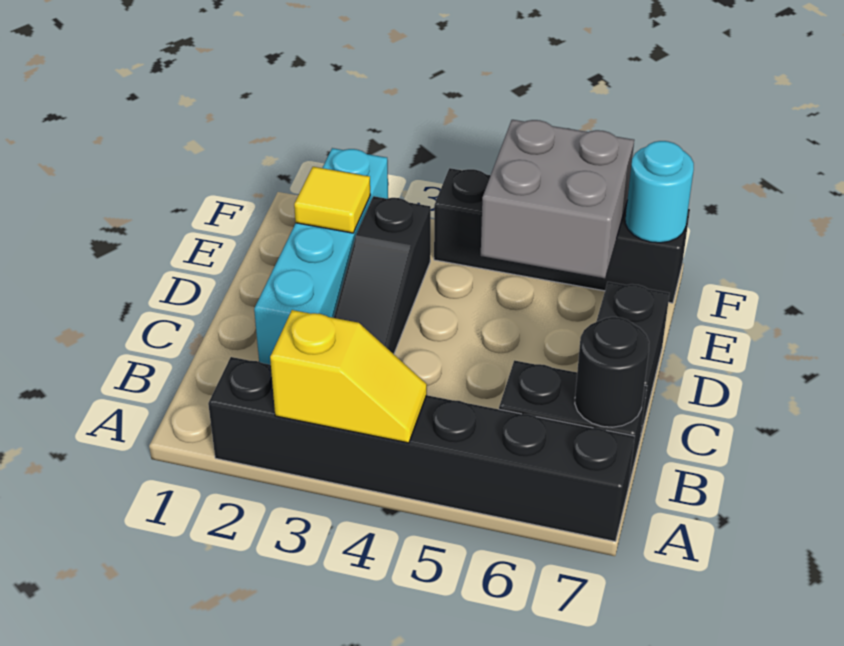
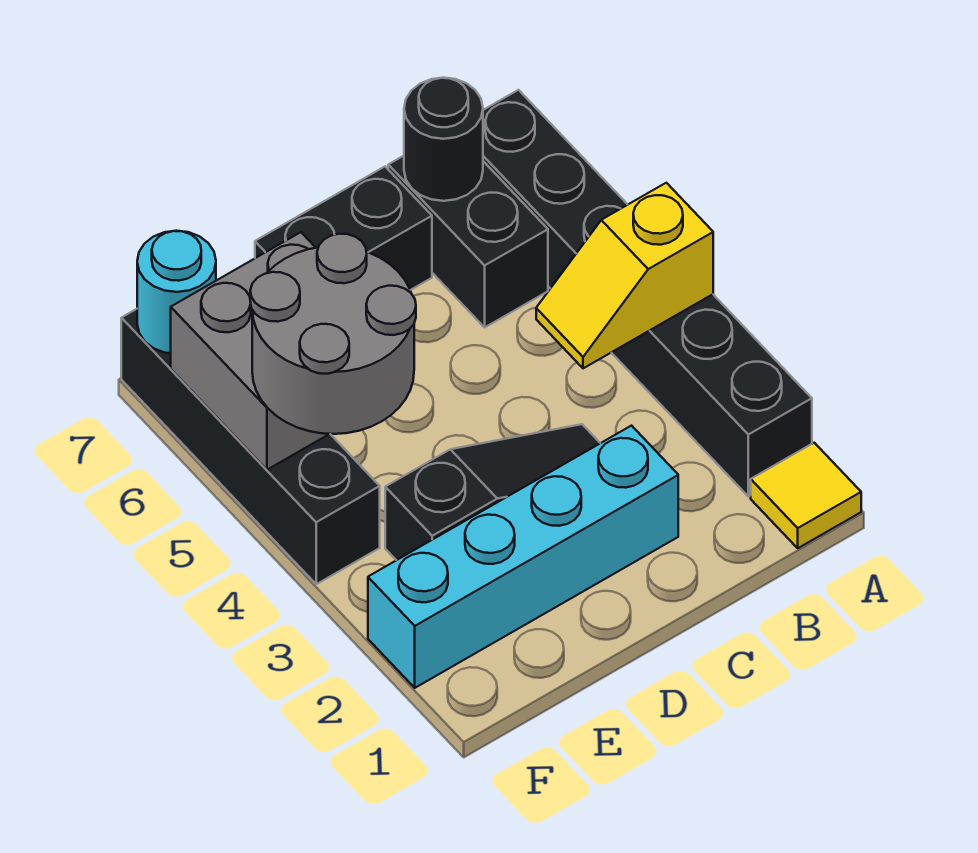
yellow slope A3:A4 level 2 top 3 -> yellow slope A4:B4 level 2 top A
yellow tile E2 level 2 -> yellow tile A1 level 1
none -> grey round brick E4:F5 level 3

